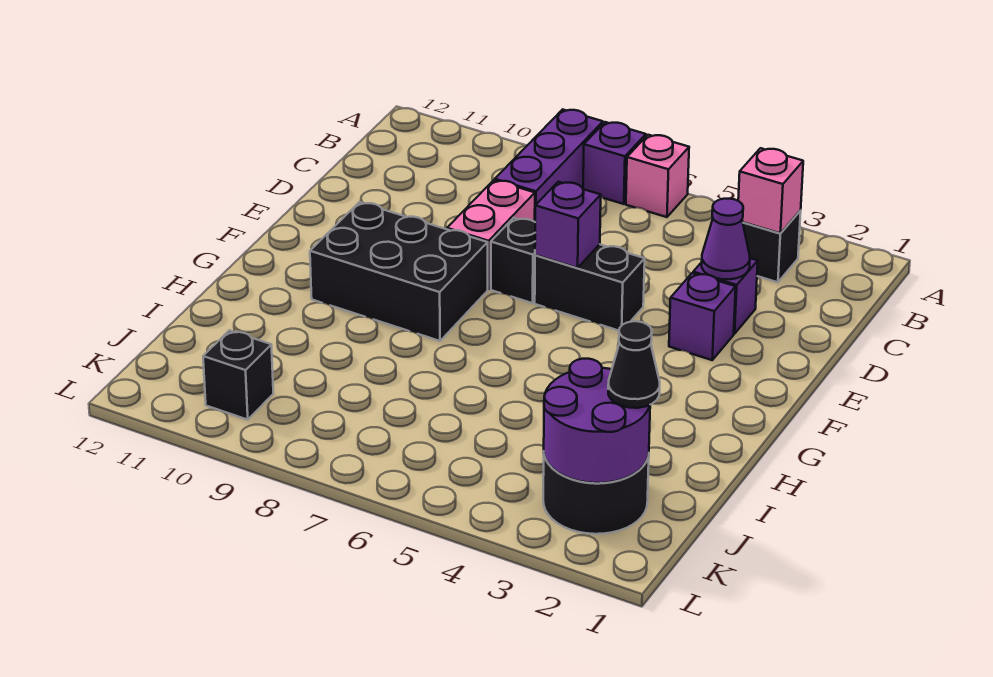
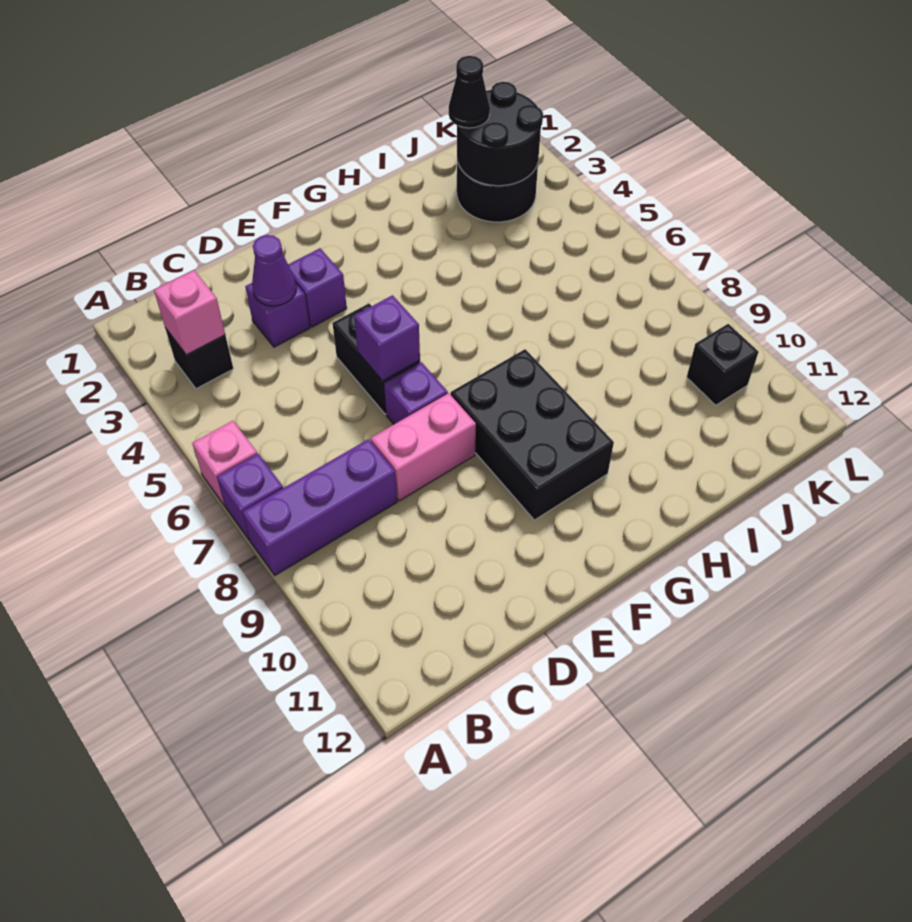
black brick E7 level 1 -> purple brick E7 level 1
purple round brick J2:K3 level 2 -> black round brick J2:K3 level 2

